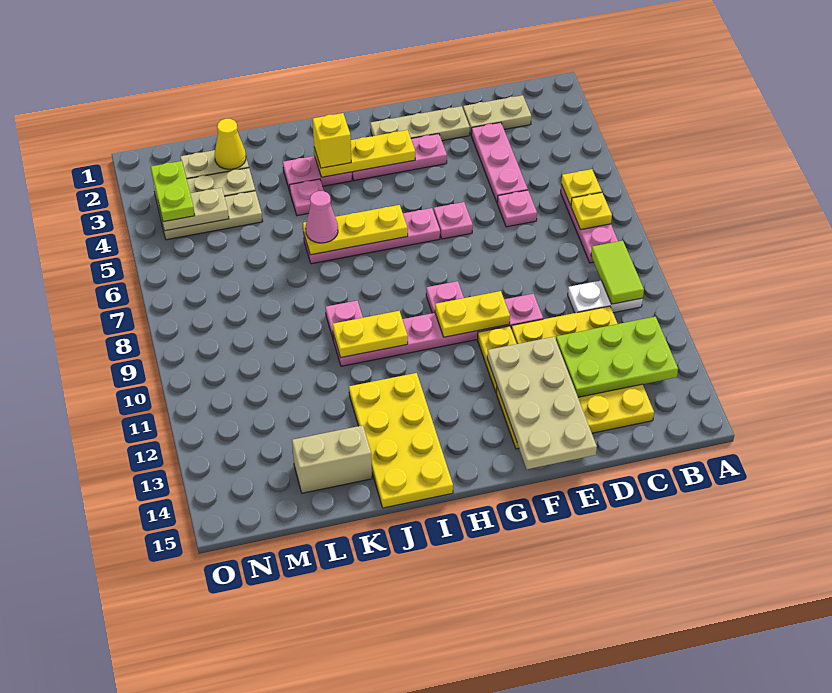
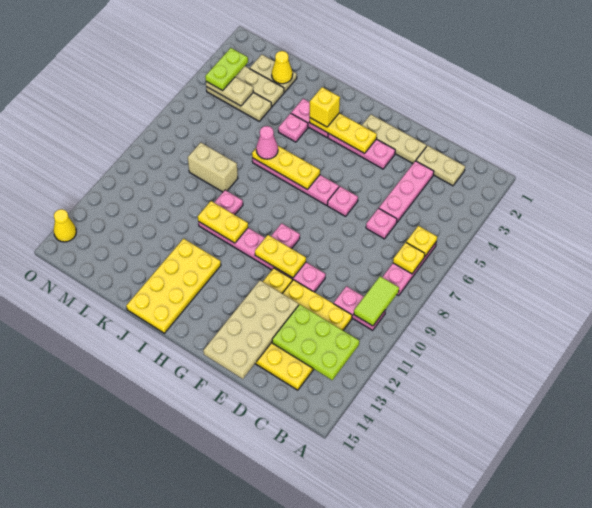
white plate B10:C10 level 1 -> pink plate B10:C10 level 1
tan brick K14:L14 level 1 -> tan brick K8:L8 level 1
none -> yellow cone O14 level 1

